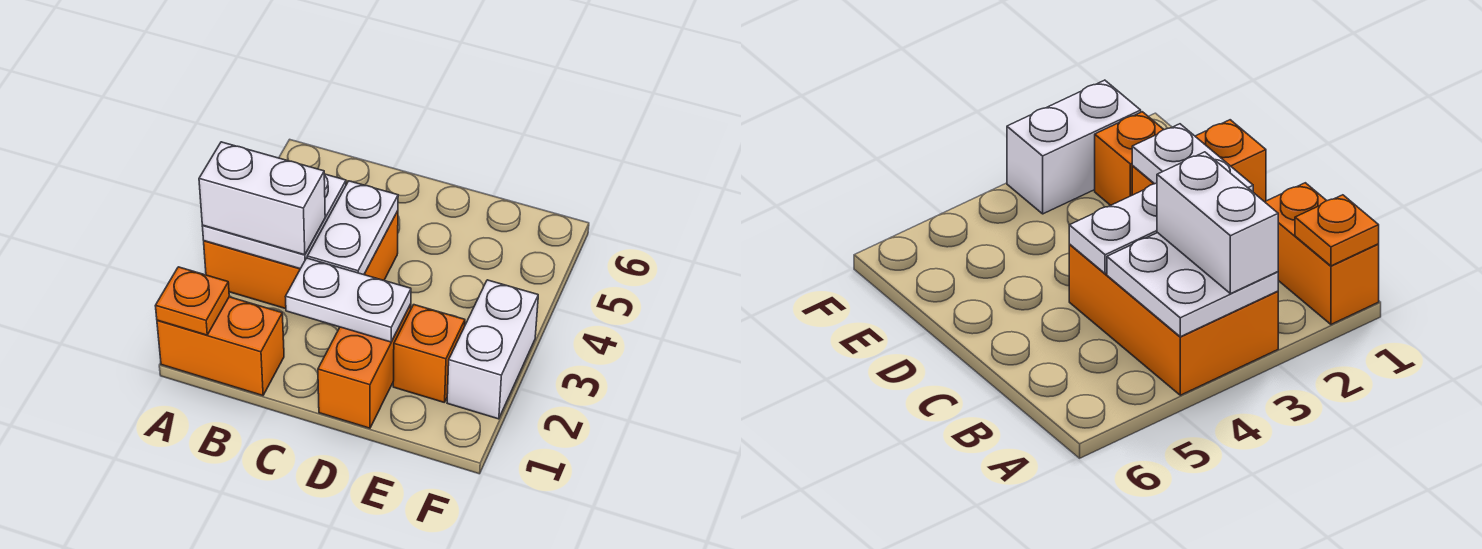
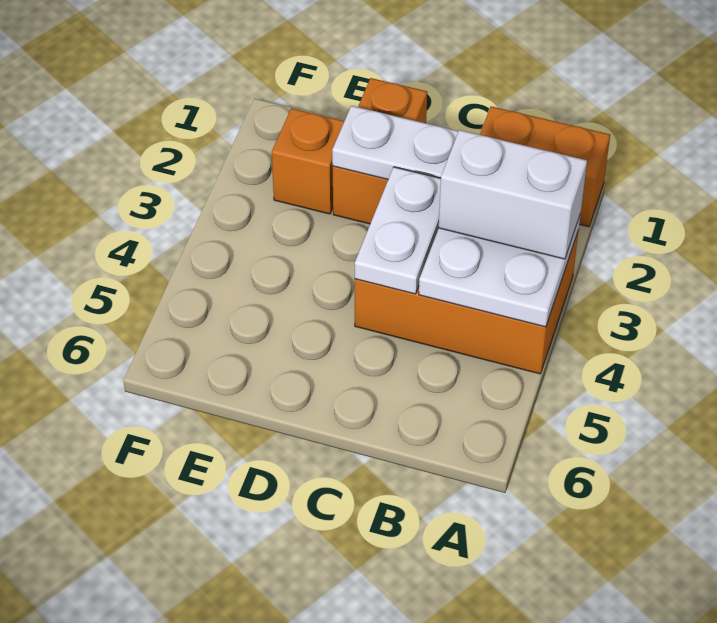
orange plate A1 level 2 -> none
white brick F2:F3 level 1 -> none

